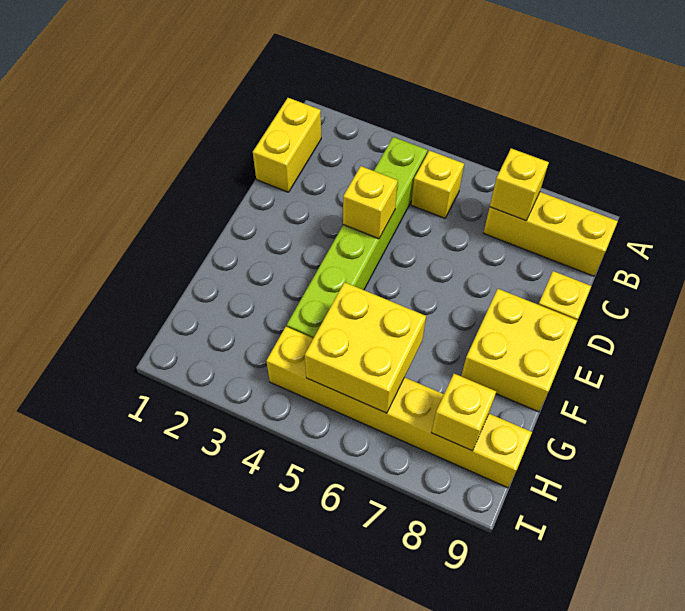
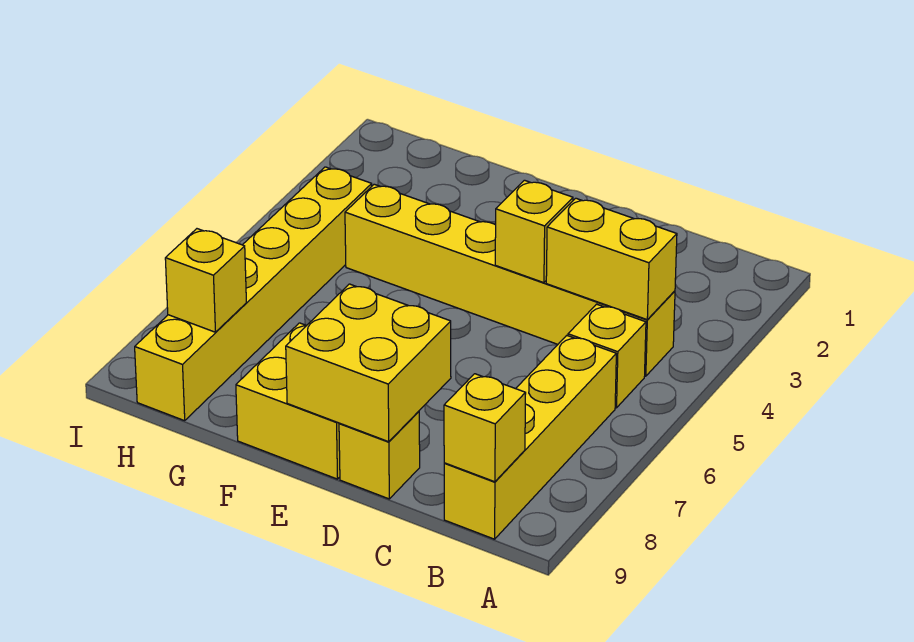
yellow brick B1:C1 level 1 -> yellow brick B4:C4 level 2
lime brick B4:G4 level 1 -> yellow brick B4:G4 level 1
yellow brick B7:B9 level 1 -> yellow brick B6:B9 level 1
yellow brick B7 level 2 -> yellow brick B9 level 2
yellow brick G5:H6 level 2 -> yellow brick D8:E9 level 2

